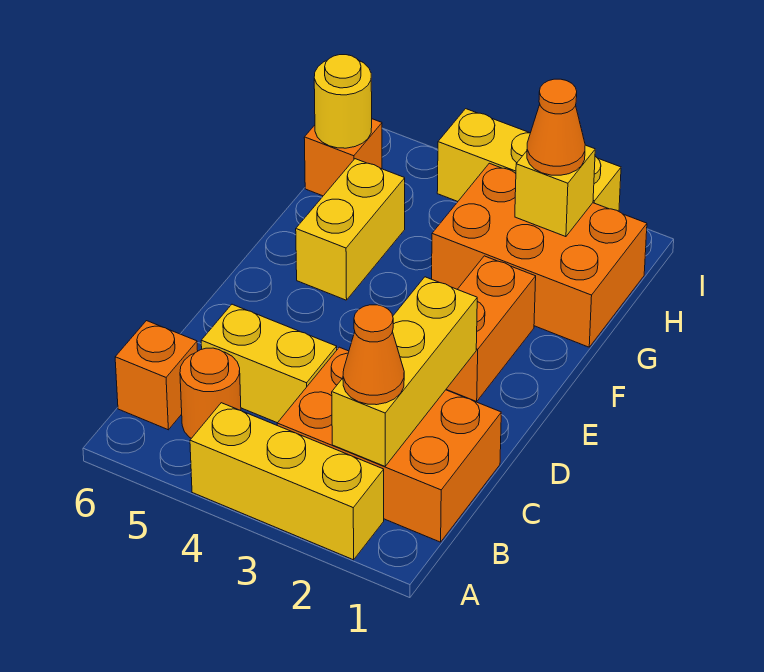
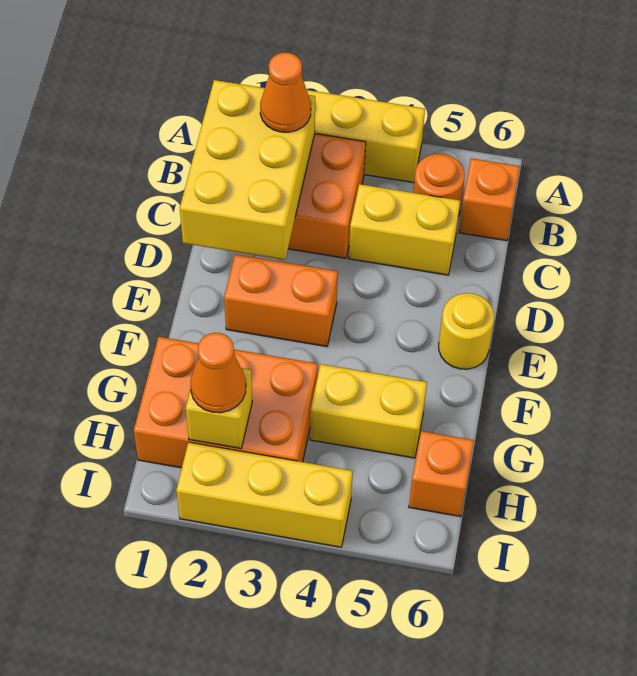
yellow brick B2:D2 level 2 -> yellow brick B1:D2 level 2
orange brick E2:F2 level 1 -> orange brick E2:E3 level 1
yellow brick F5:G5 level 1 -> yellow brick G4:G5 level 1
yellow round brick H6 level 2 -> yellow round brick E6 level 1

